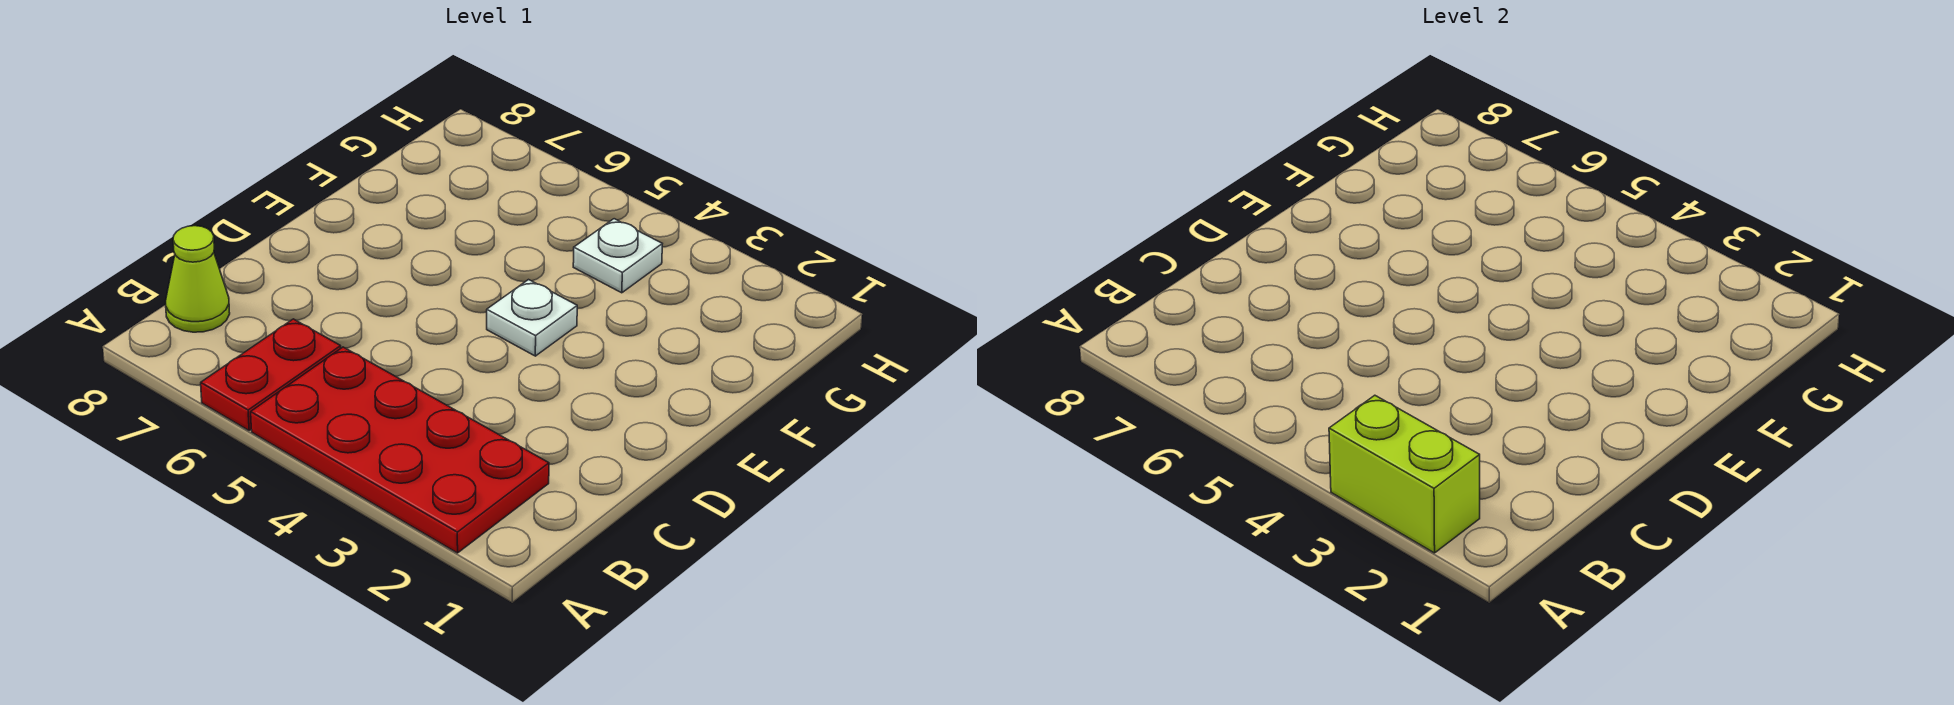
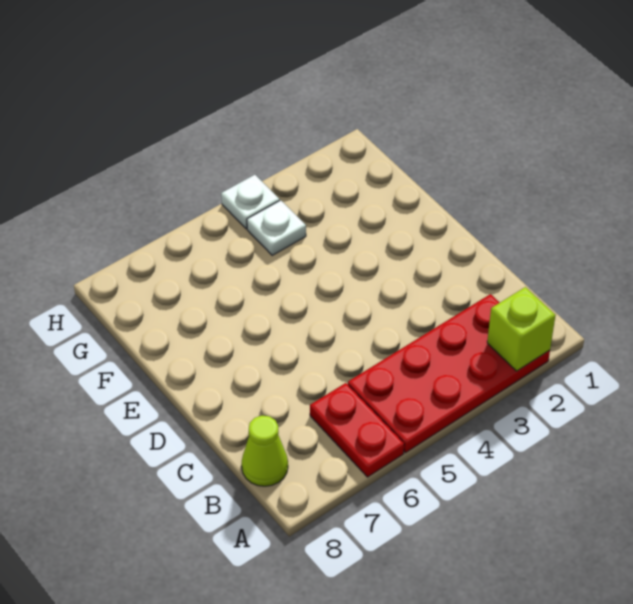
lime brick A2:A3 level 2 -> lime brick A2 level 2
white plate E4 level 1 -> white plate H4 level 1

